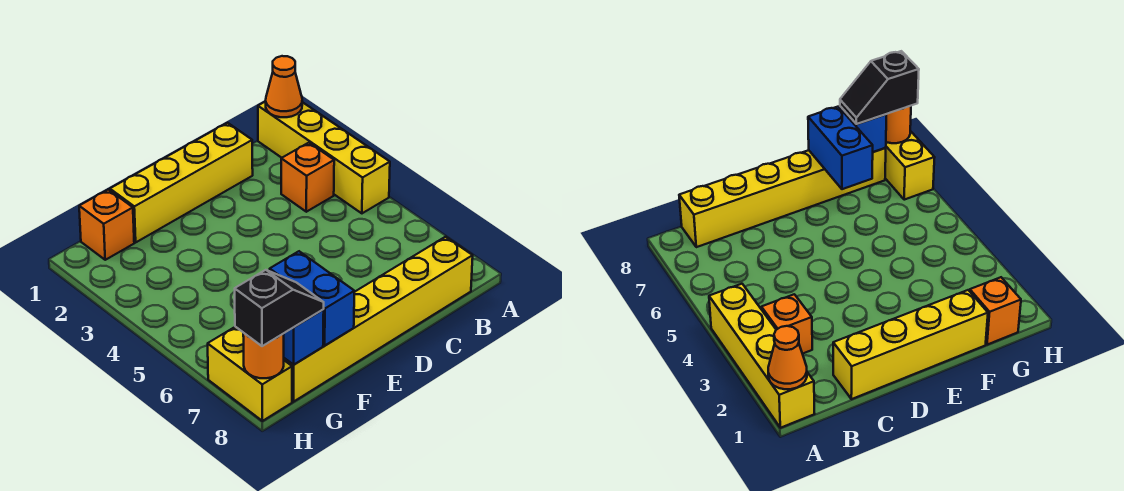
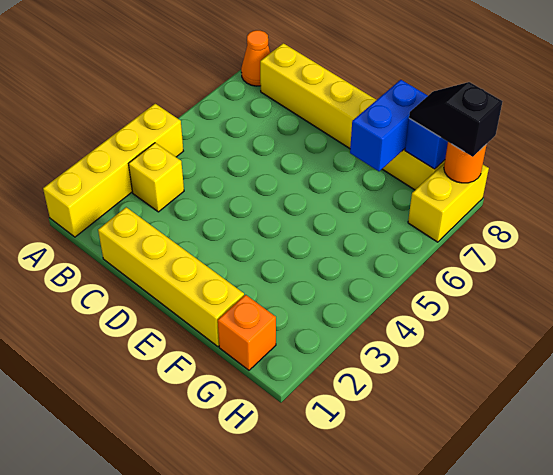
orange cone A1 level 2 -> orange cone A8 level 1
orange brick B3 level 1 -> yellow brick B3 level 1

